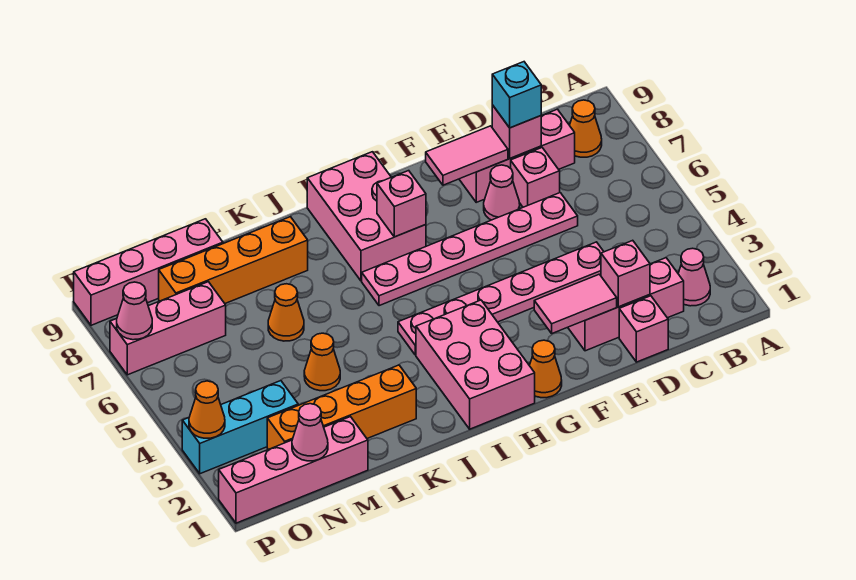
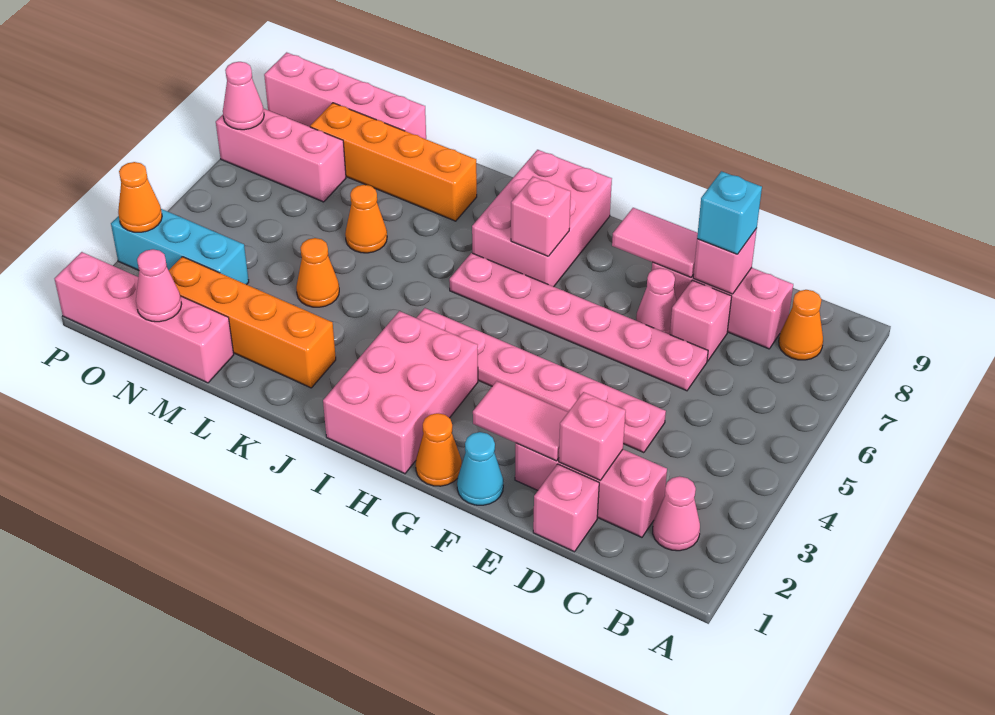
none -> cyan cone F1 level 1

